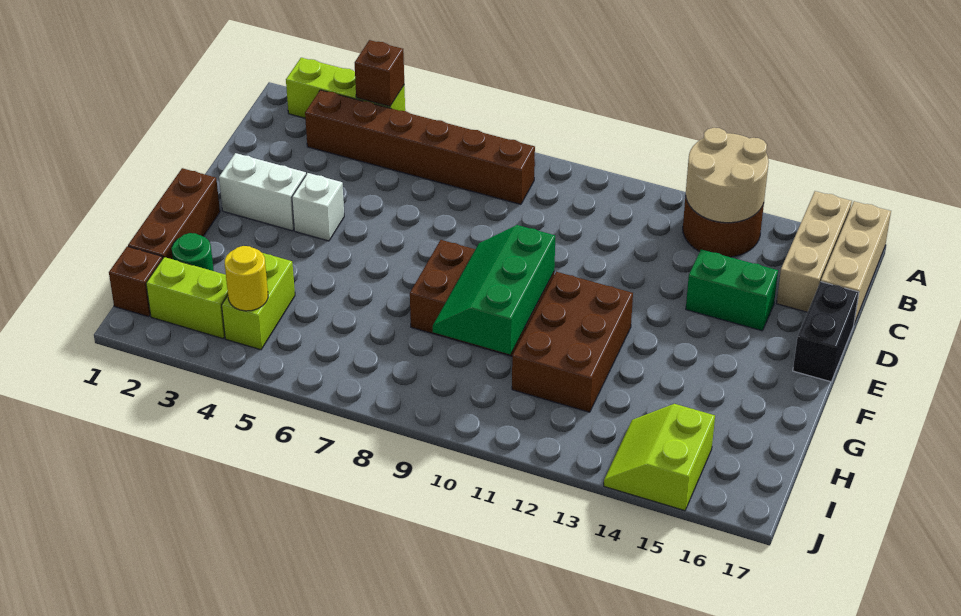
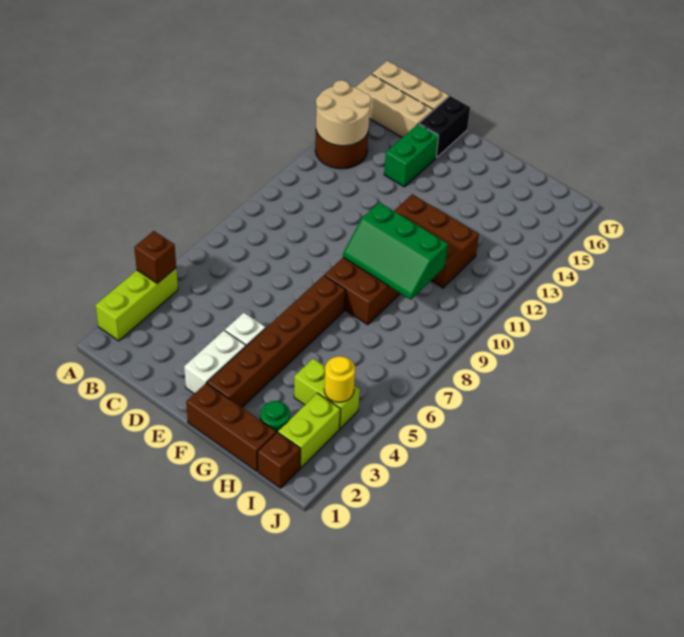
brown brick B3:B8 level 1 -> brown brick F2:F7 level 1
black brick D17:E17 level 1 -> black brick D16:D17 level 1
lime slope I14:J15 level 1 top 15 -> none

